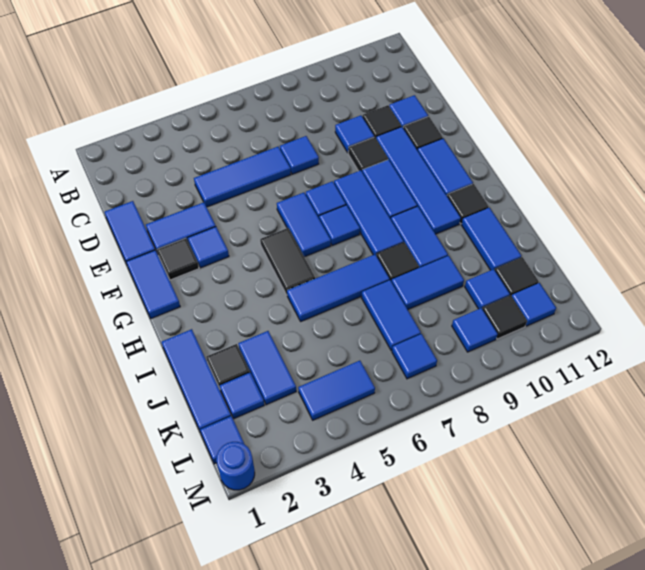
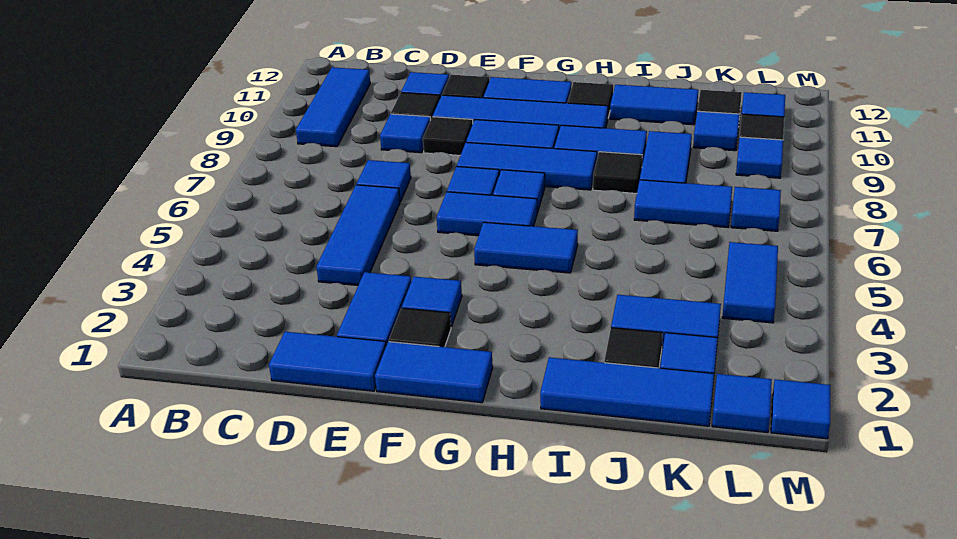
black tile G5:H5 level 1 -> blue tile G5:H5 level 1
blue tile I5:I7 level 1 -> blue tile B9:B11 level 1
blue round brick M1 level 1 -> blue tile M1 level 1

